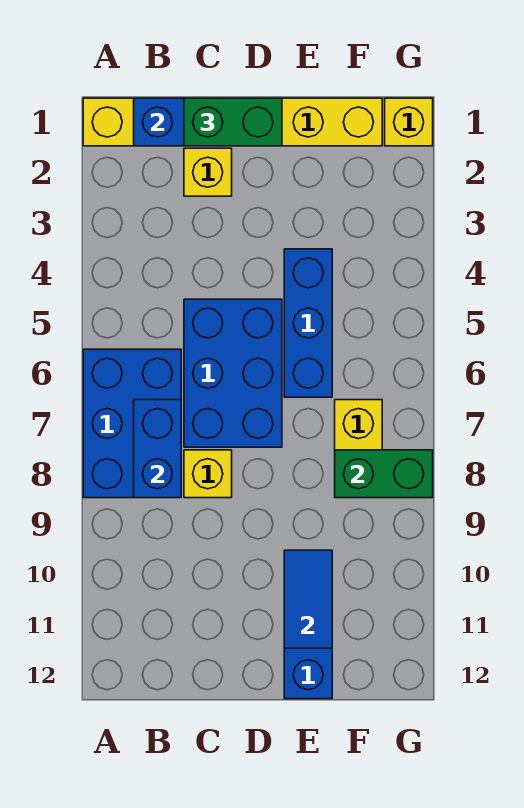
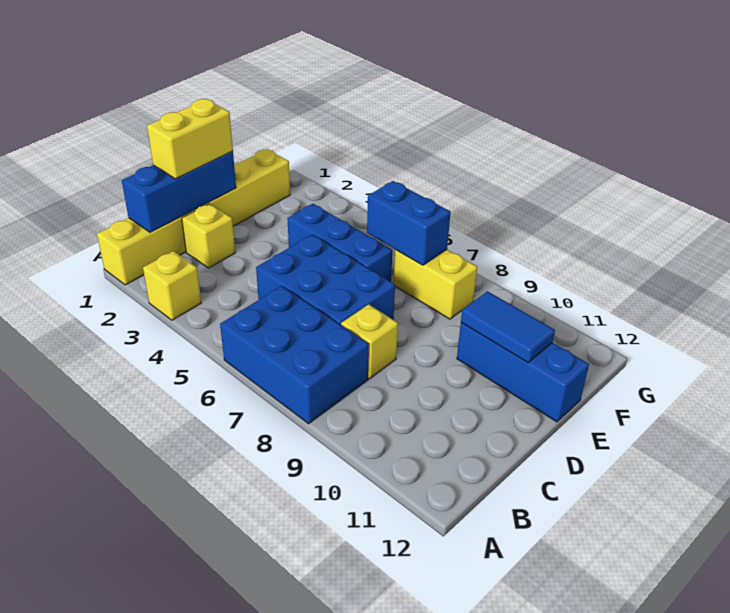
blue brick B7:B8 level 2 -> blue brick F6:F7 level 2
green brick C1:D1 level 3 -> yellow brick C1:D1 level 3
green brick F8:G8 level 2 -> none
yellow brick G1 level 1 -> yellow brick A3 level 1

